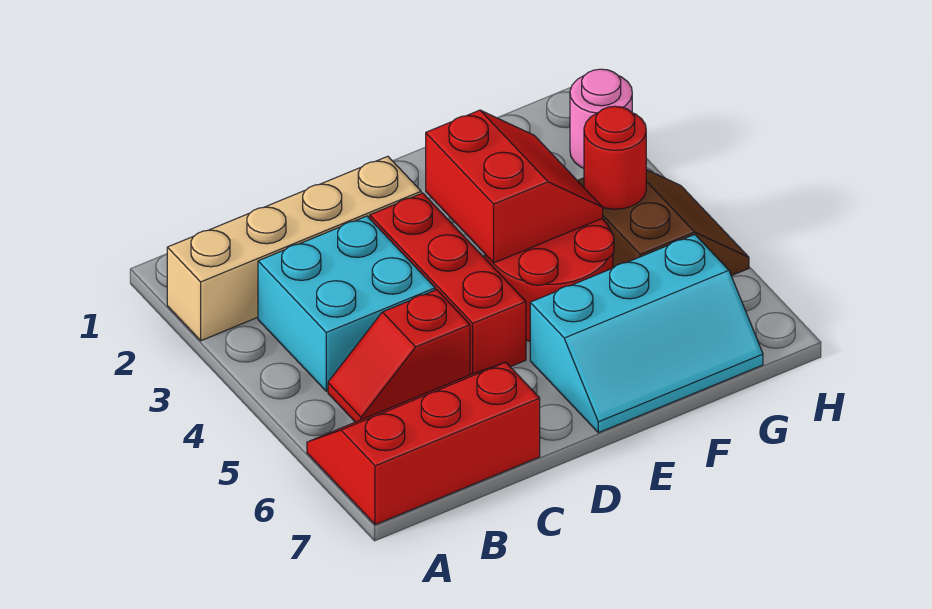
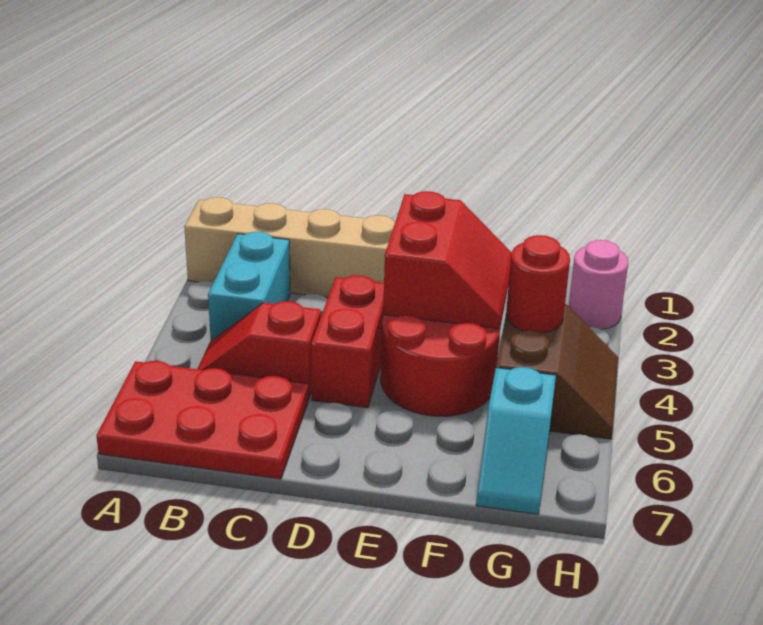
red slope A6:C7 level 1 top 7 -> red plate A6:C7 level 1
cyan brick B3:C4 level 1 -> cyan brick B3:B4 level 1
red brick D3:D5 level 1 -> red brick D4:D5 level 1
cyan slope E6:G7 level 1 top 6 -> cyan slope G6:G7 level 1 top 6

